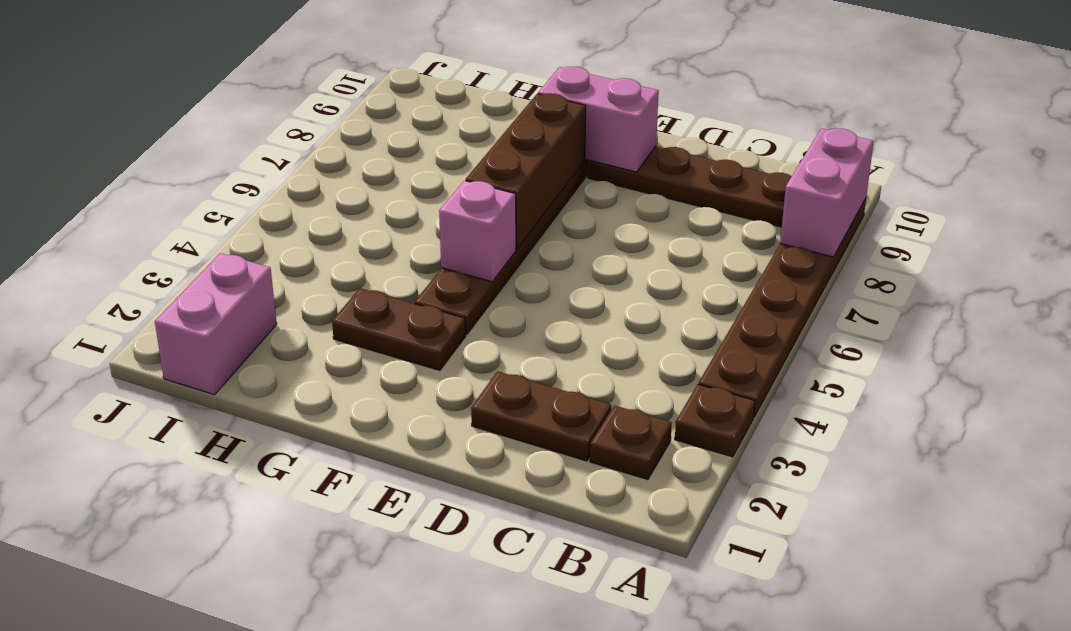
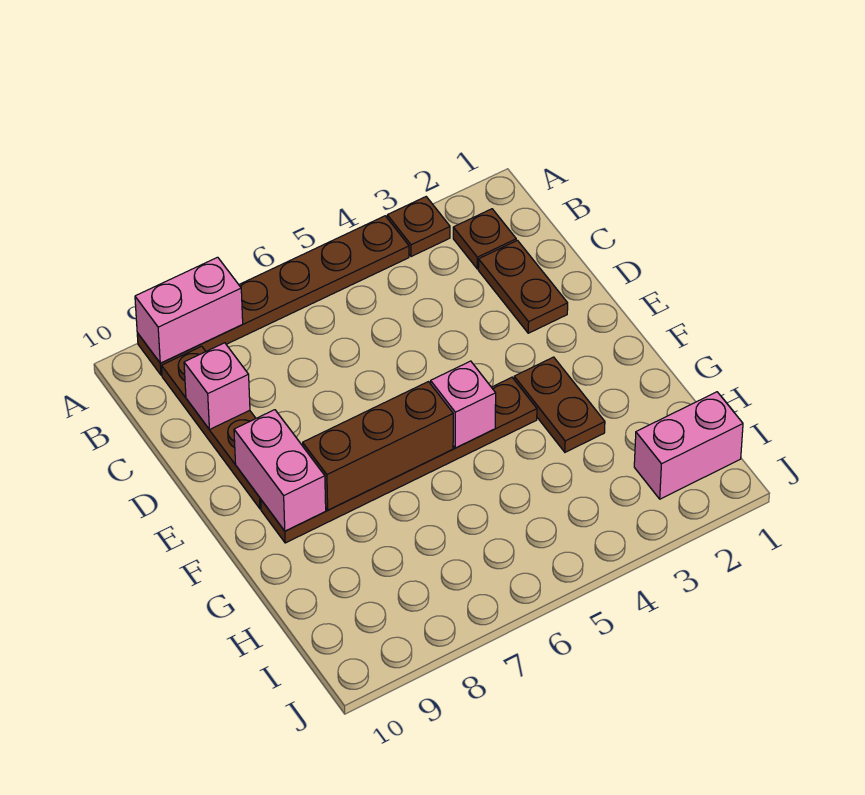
none -> pink brick C9 level 2

